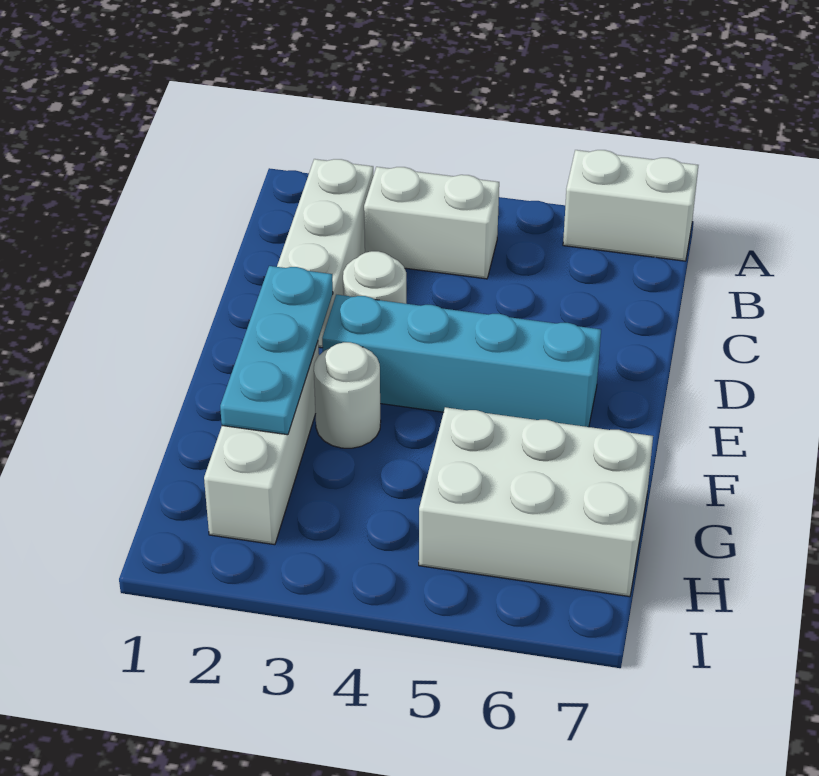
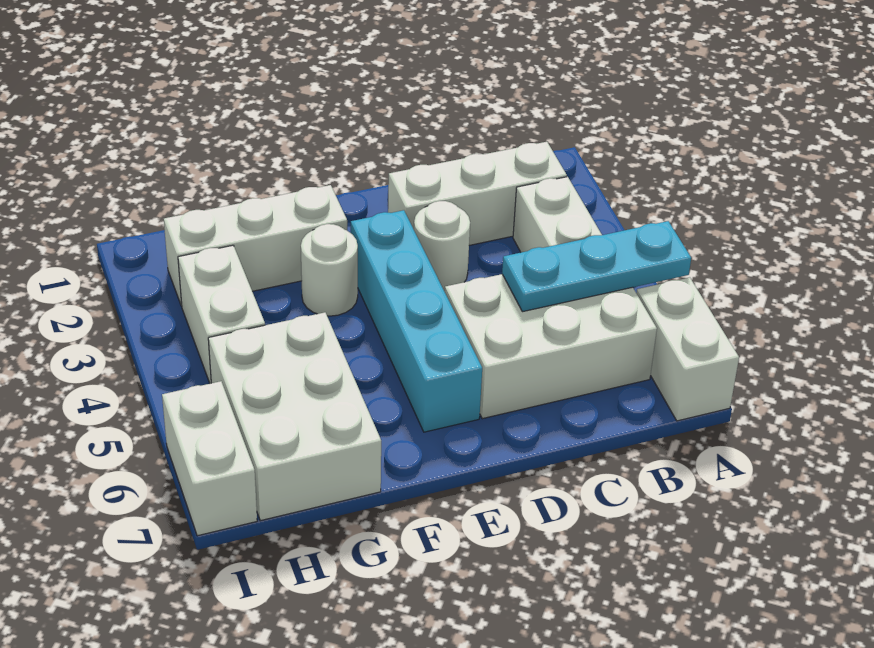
none -> white brick B5:D6 level 1
cyan plate E2:G2 level 2 -> cyan plate A5:C5 level 2
none -> white brick H3:H4 level 1
none -> white brick I6:I7 level 1

